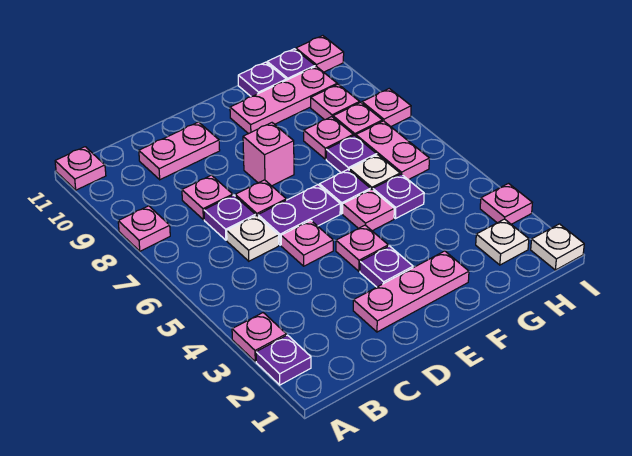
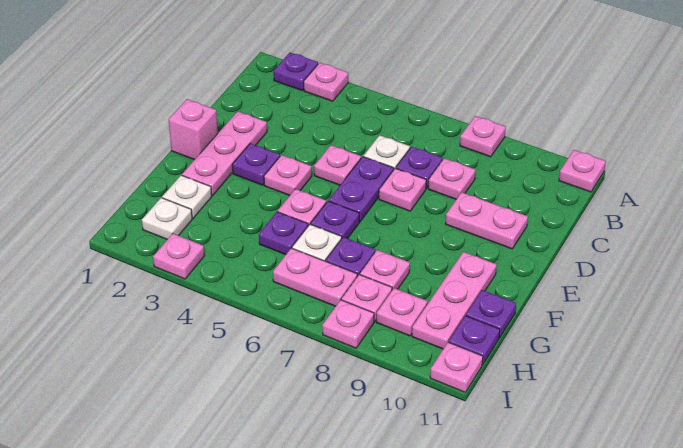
pink plate C10:D10 level 1 -> pink plate D9:D10 level 1
pink brick E8 level 1 -> pink brick E1 level 1
white plate I1 level 1 -> white plate G2 level 1

